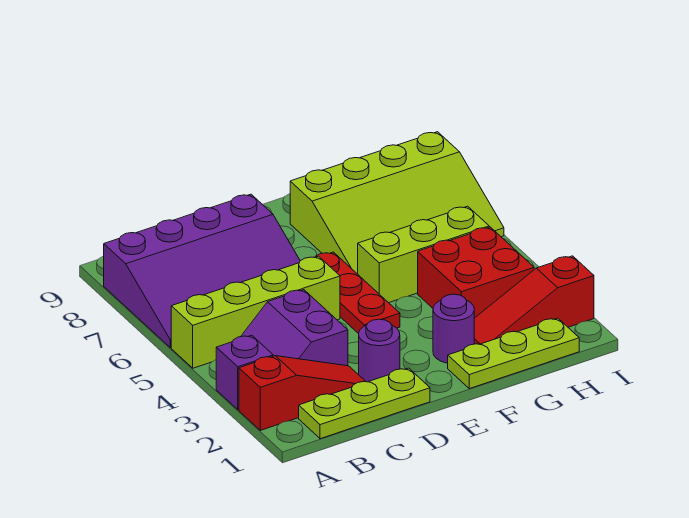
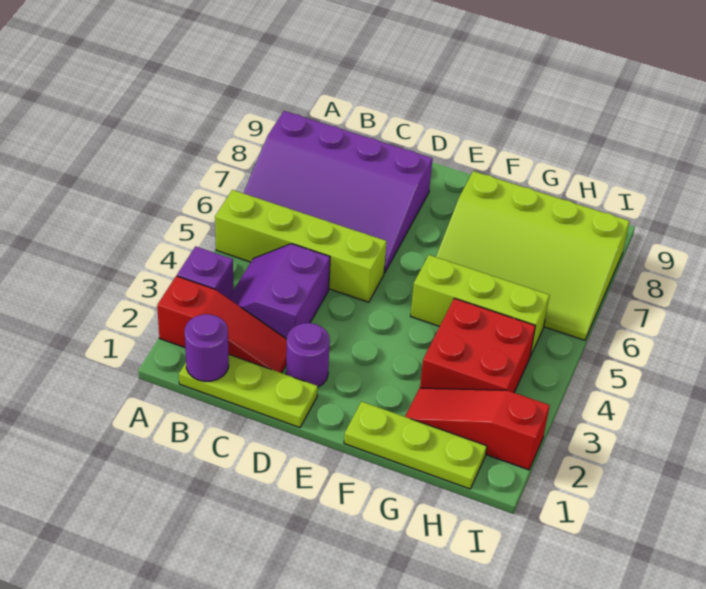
red plate E4:E6 level 1 -> none
purple round brick F2 level 1 -> purple round brick B1 level 2

